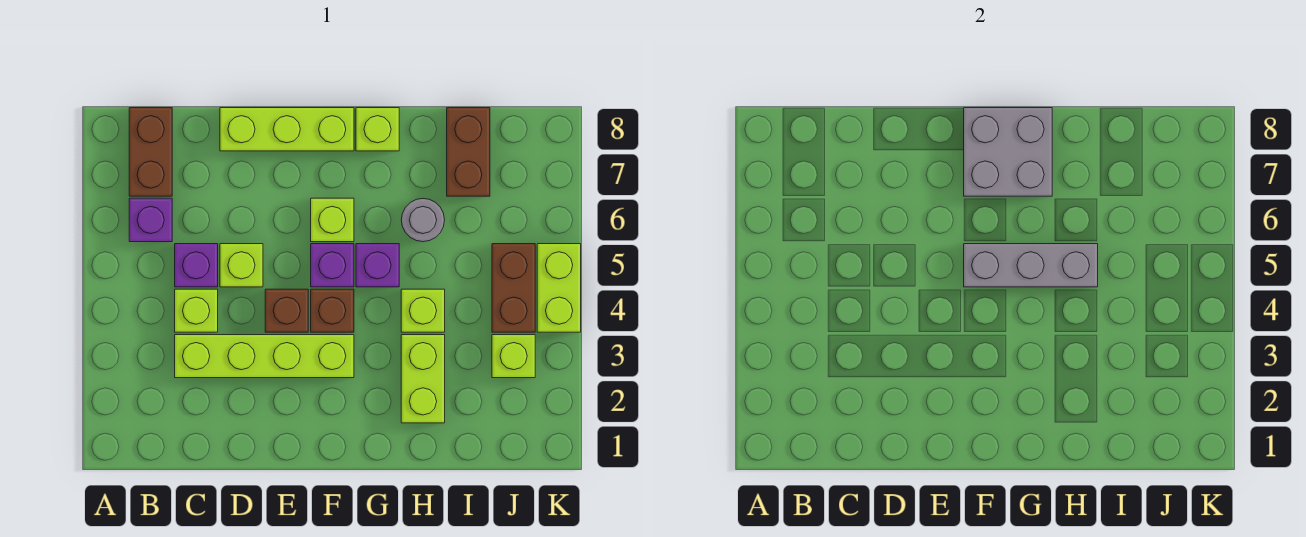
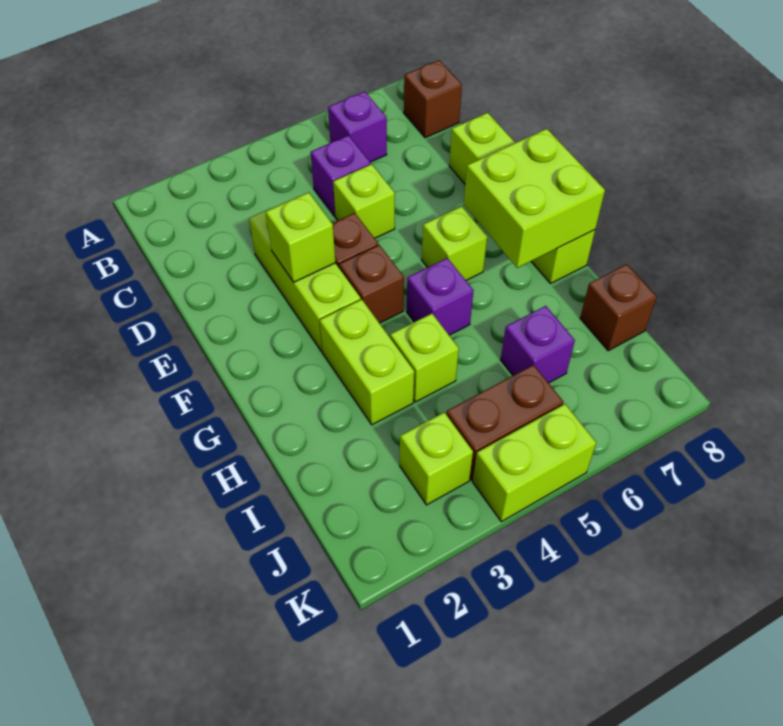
brown brick B7:B8 level 1 -> brown brick B8 level 1
lime brick C3:F3 level 1 -> lime brick D3:F3 level 1
lime brick C4 level 1 -> lime brick E3 level 2
purple brick F5 level 1 -> purple brick I6 level 1
grey brick F5:H5 level 2 -> none
grey brick F7:G8 level 2 -> lime brick F7:G8 level 2
lime brick H2:H3 level 1 -> lime brick G3:H3 level 1
grey round brick H6 level 1 -> none
brown brick I7:I8 level 1 -> brown brick I8 level 1

